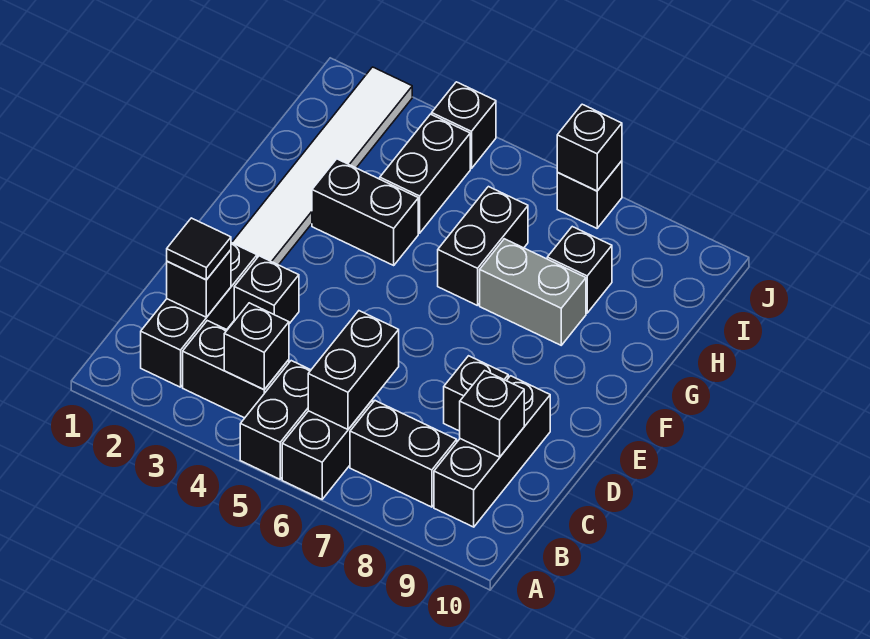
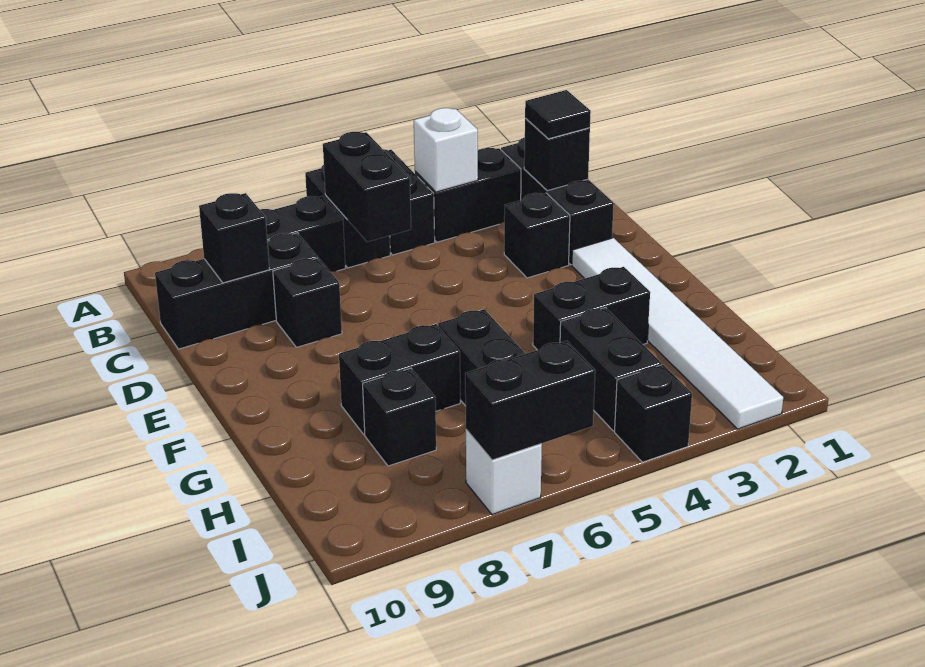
black brick B4 level 2 -> white brick B4 level 2
black brick B9:D9 level 1 -> black brick C8:C10 level 1
grey brick G7:G8 level 1 -> black brick G7:G8 level 1
black brick J7 level 1 -> white brick J7 level 1
black brick J7 level 2 -> black brick J6:J7 level 2

